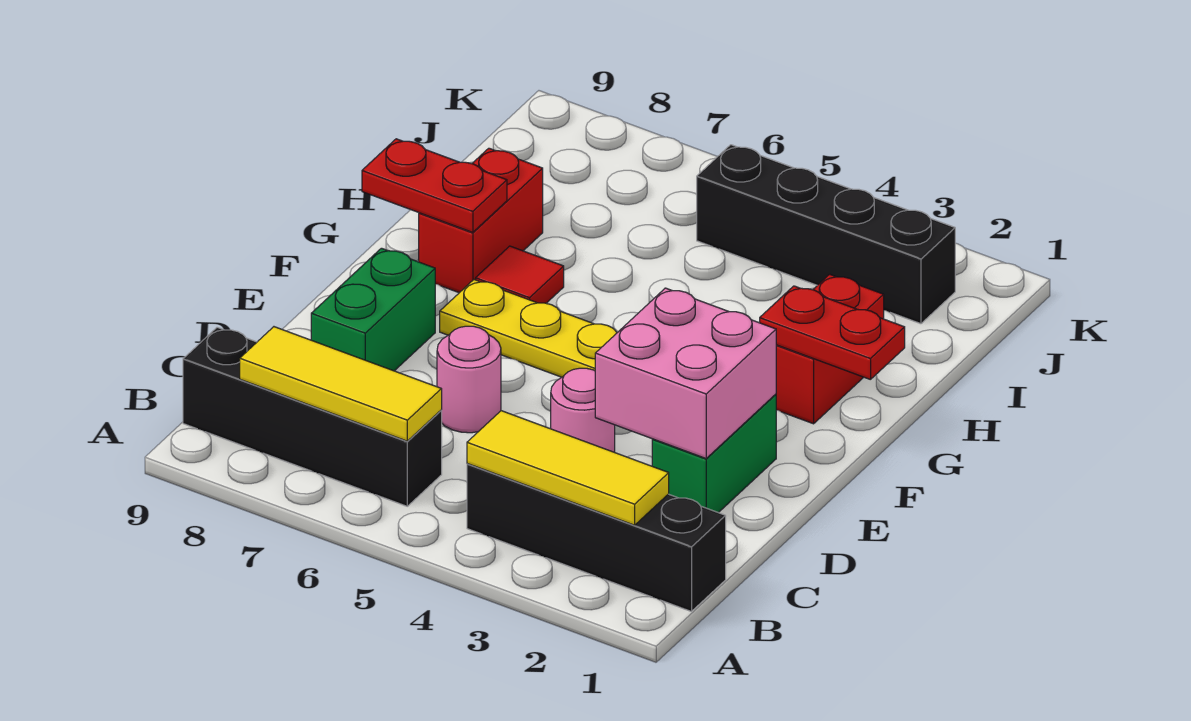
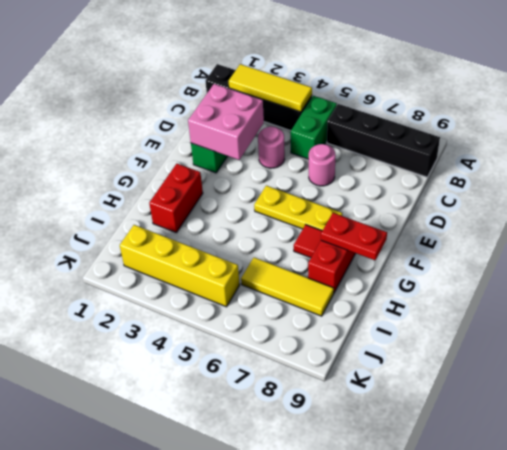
yellow tile B6:B8 level 2 -> yellow tile I6:I8 level 1
green brick D8:E8 level 1 -> green brick B5:C5 level 1
red plate G1:G2 level 2 -> none
black brick J2:J5 level 1 -> yellow brick J2:J5 level 1

